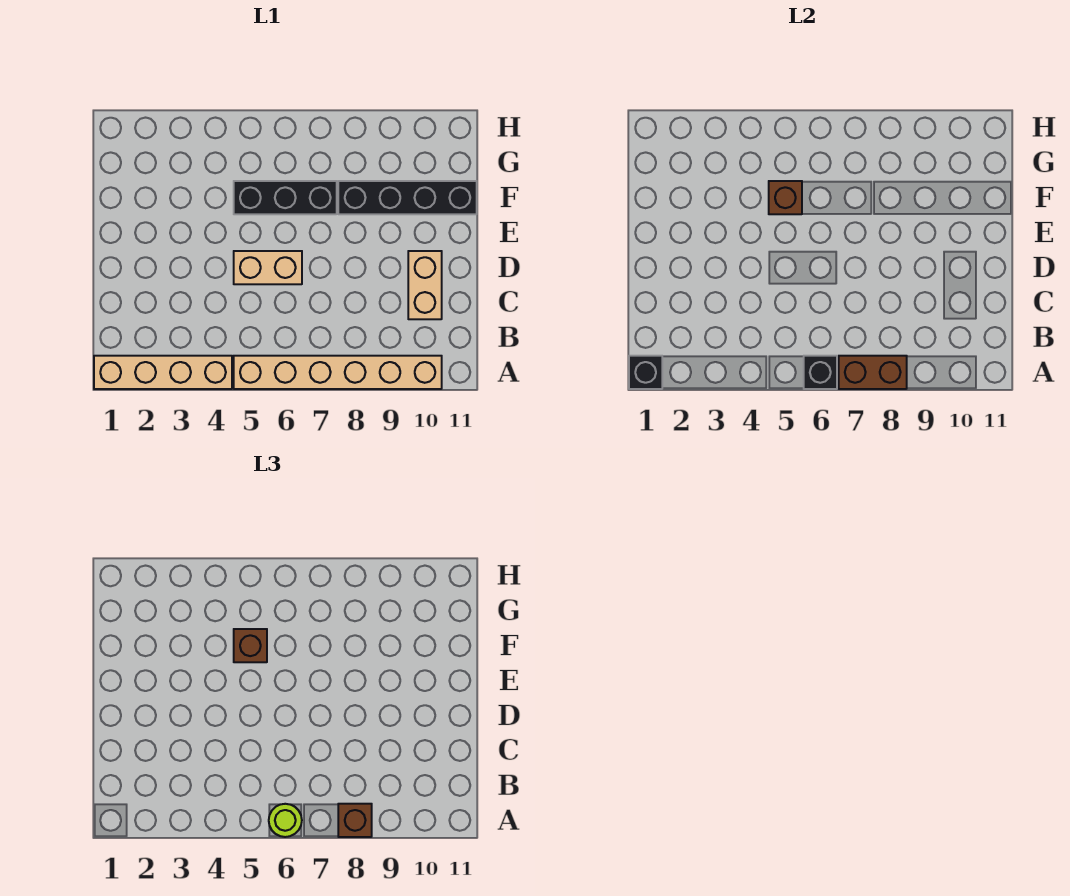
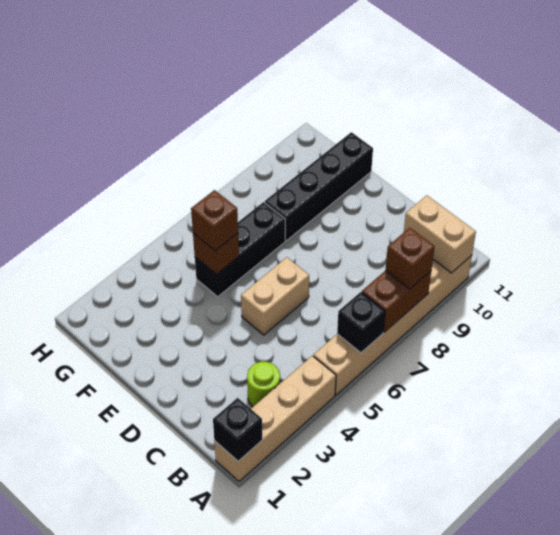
lime round brick A6 level 3 -> lime round brick B3 level 1
tan brick C10:D10 level 1 -> tan brick A10:B10 level 2

